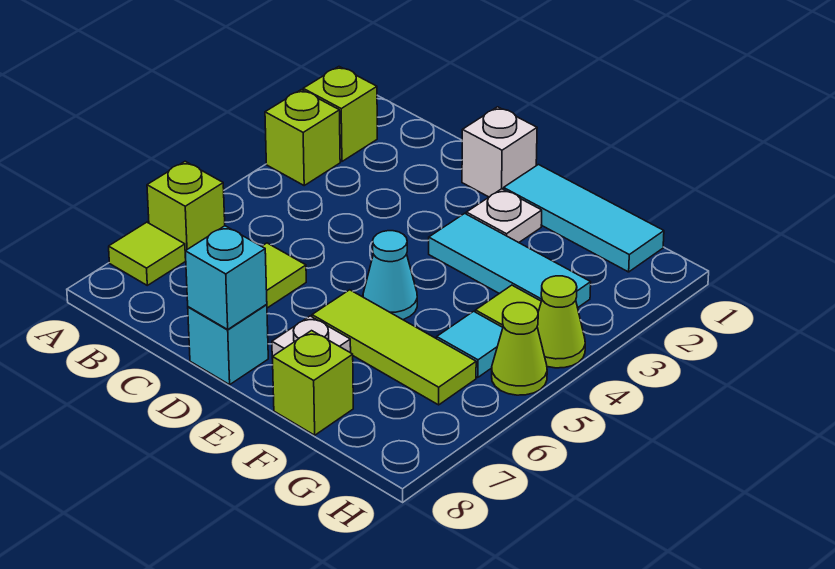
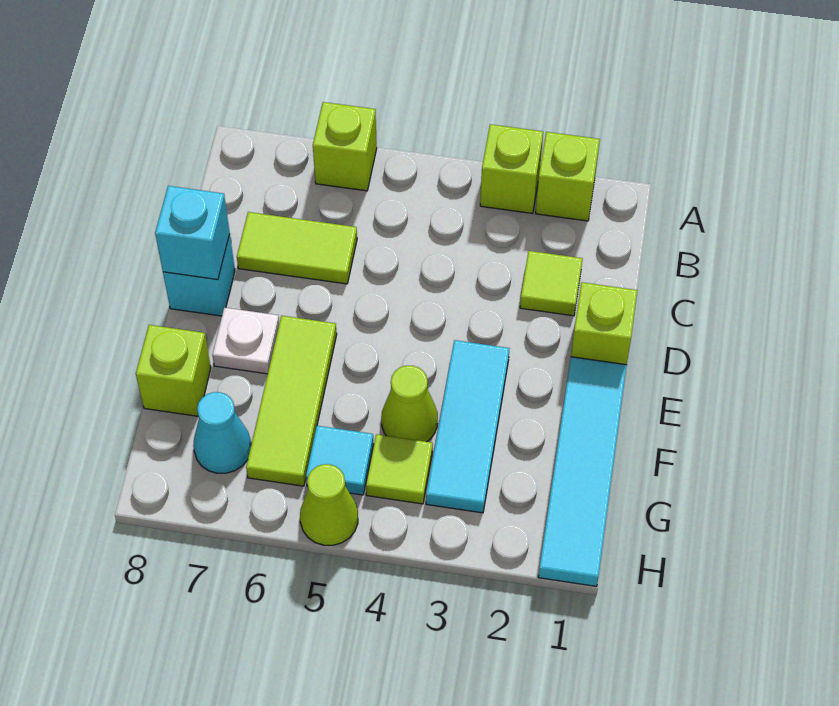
lime tile A7 level 1 -> lime tile C2 level 1
white brick D1 level 1 -> lime brick D1 level 1
cyan tile E1:G1 level 1 -> cyan tile E1:H1 level 1
white plate E2 level 1 -> none
cyan cone E5 level 1 -> cyan cone G7 level 1
lime cone H4 level 1 -> lime cone F4 level 1

